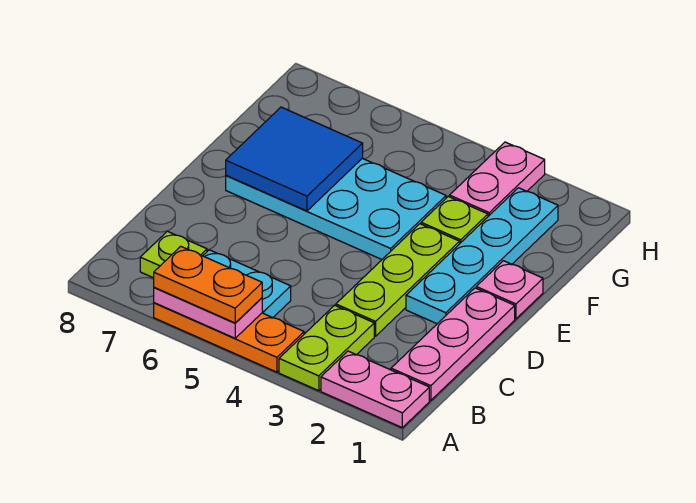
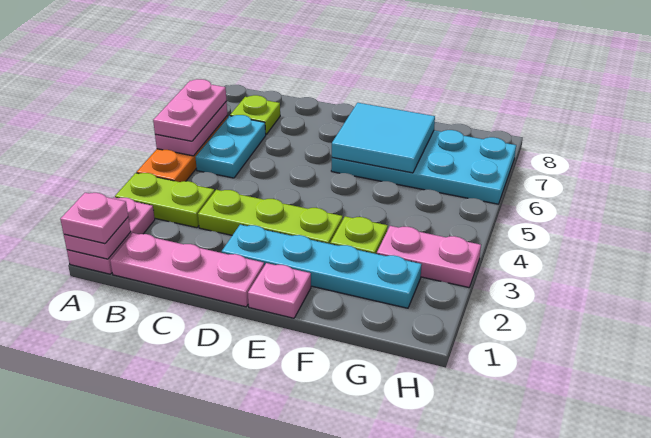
none -> pink plate A1 level 2
none -> pink plate A1 level 3
orange plate A5:A6 level 3 -> pink plate A5:A6 level 3
cyan plate E4:F7 level 1 -> cyan plate E6:H7 level 1
blue tile E6:F7 level 2 -> cyan tile E6:F7 level 2

